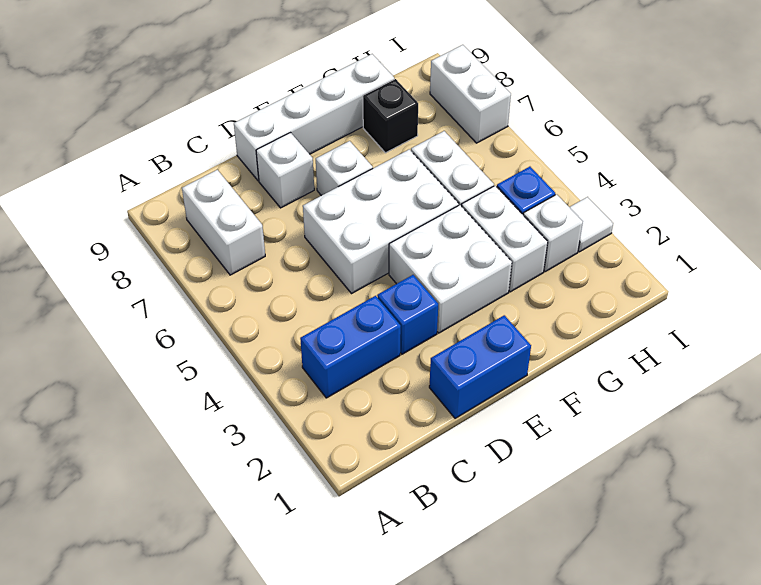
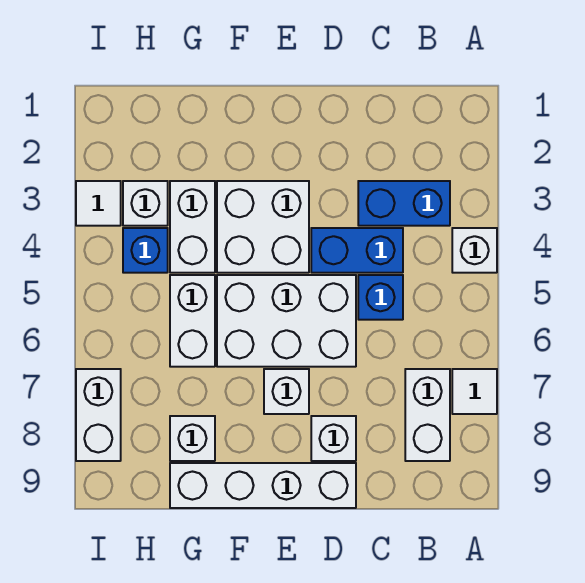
none -> white brick A4 level 1
none -> white tile A7 level 1
blue brick D1:E1 level 1 -> blue brick C4:D4 level 1
blue brick D3 level 1 -> blue brick C5 level 1
black brick G8 level 1 -> white brick G8 level 1

